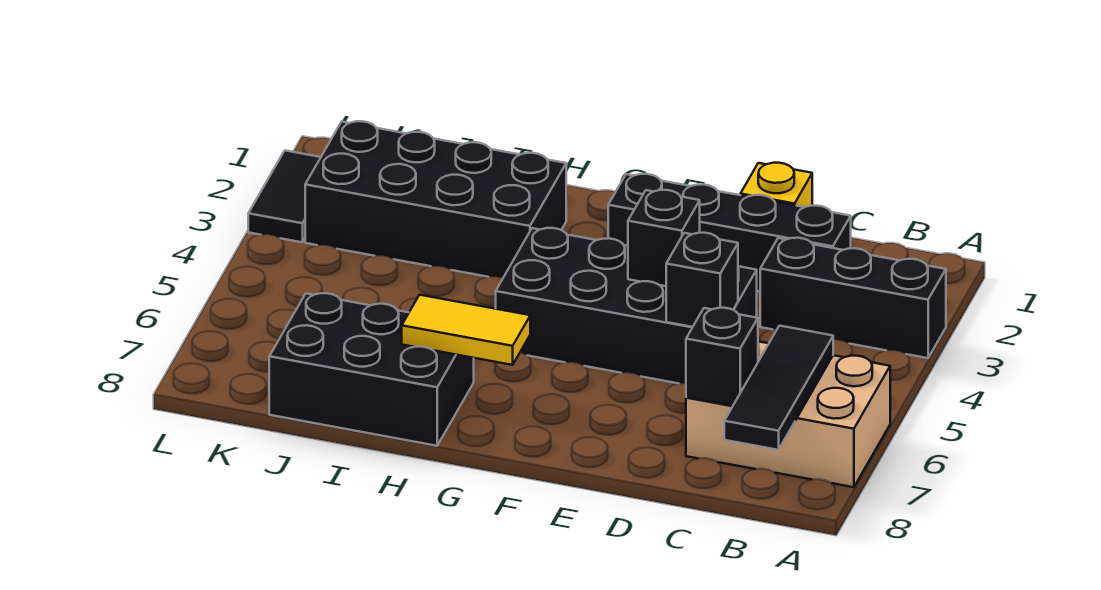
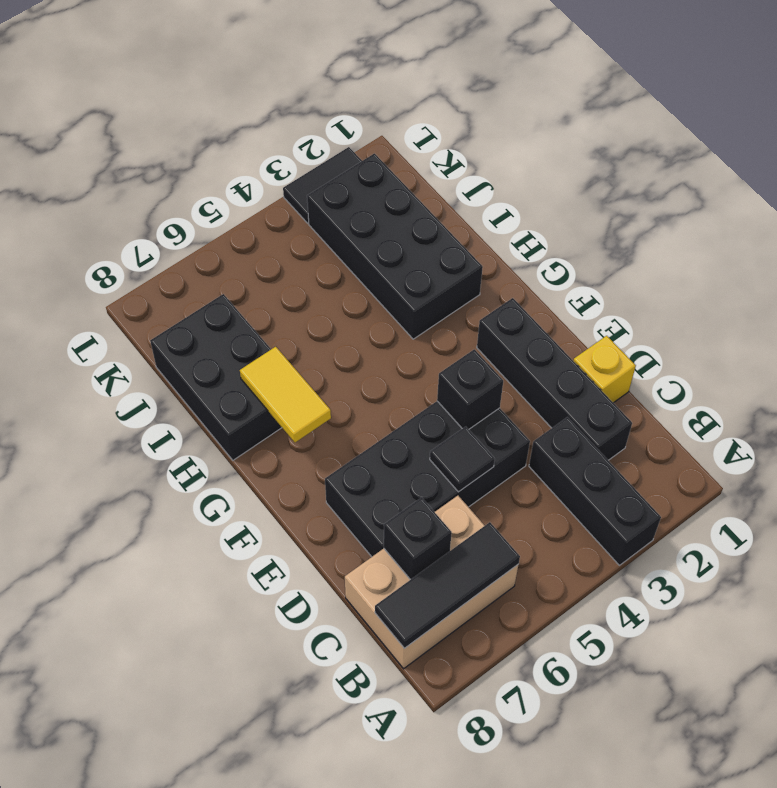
tan brick A6:C7 level 1 -> tan brick B6:C8 level 1
black brick D4:G5 level 1 -> black brick D4:E7 level 1
black brick D5 level 2 -> black tile D5 level 2

